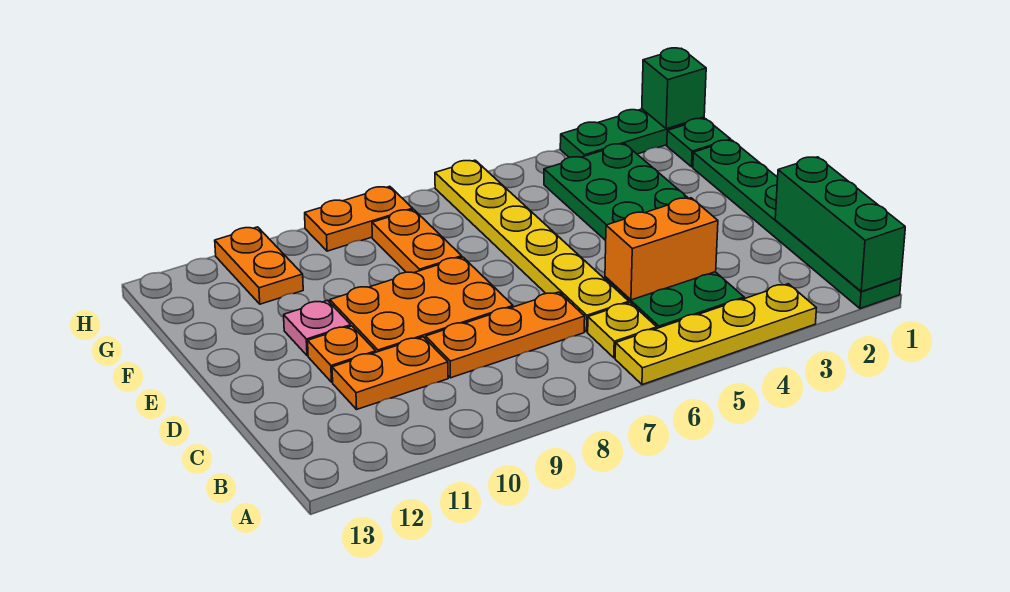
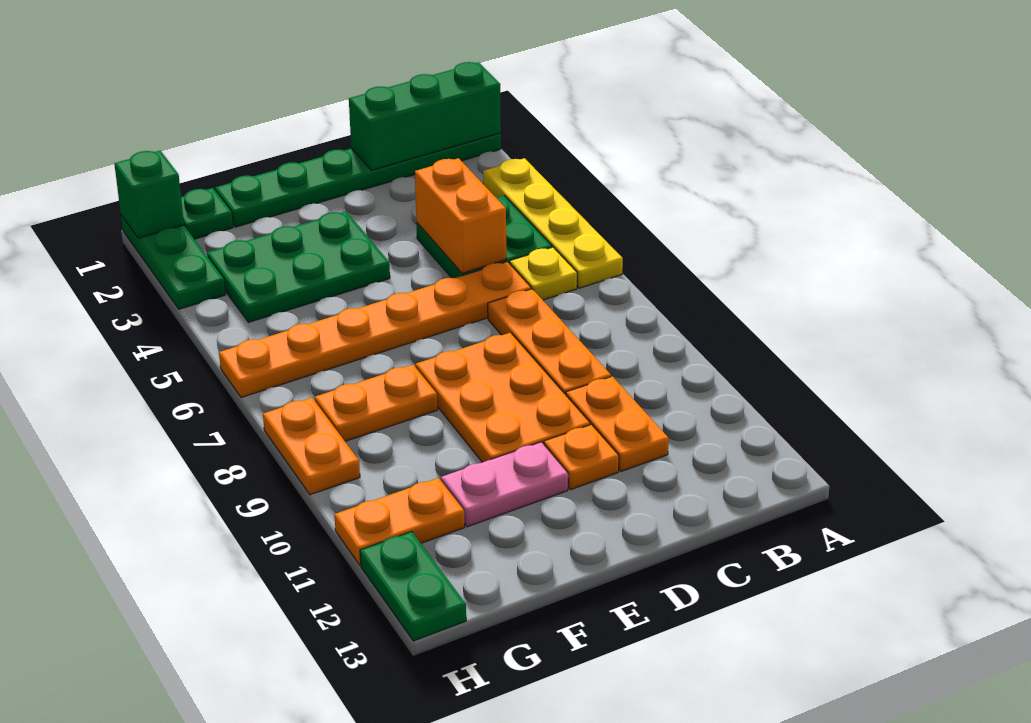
yellow plate C6:H6 level 1 -> orange plate C6:H6 level 1
pink plate E11 level 1 -> pink plate E11:F11 level 1
none -> green plate H12:H13 level 1

